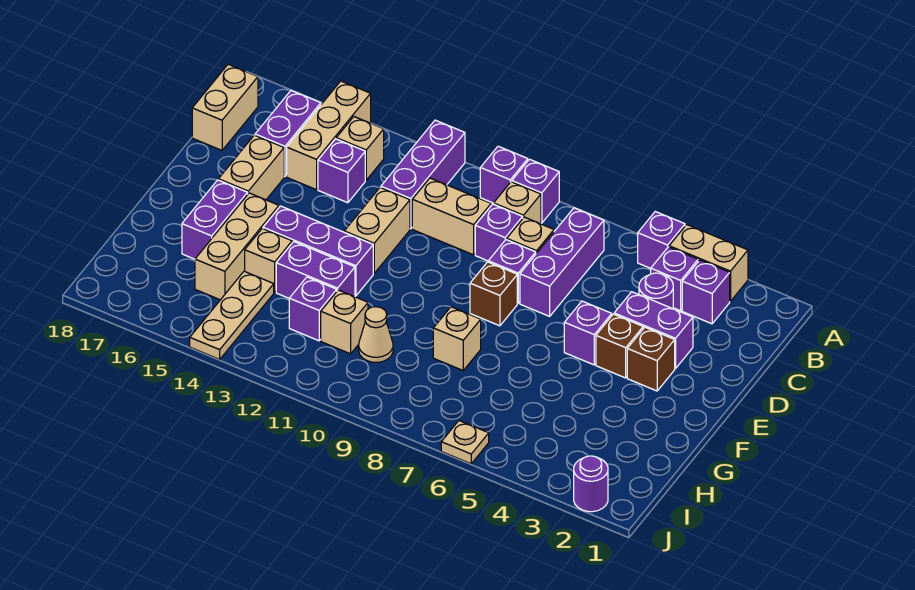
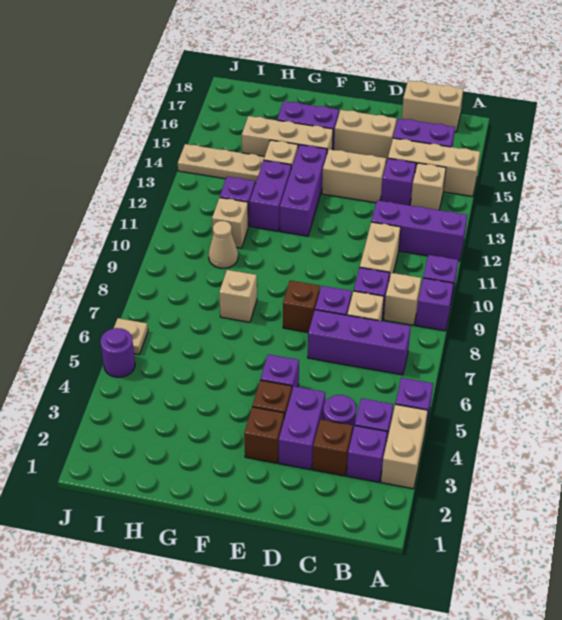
none -> brown brick C3 level 1
tan brick D12:E12 level 1 -> tan brick D14:E14 level 1
purple round brick J2 level 1 -> purple round brick J5 level 1

